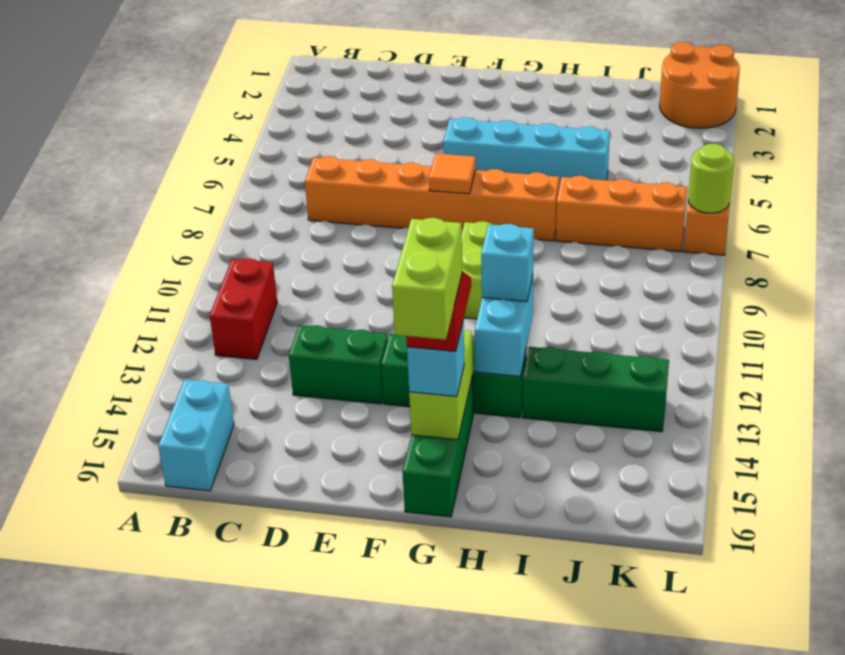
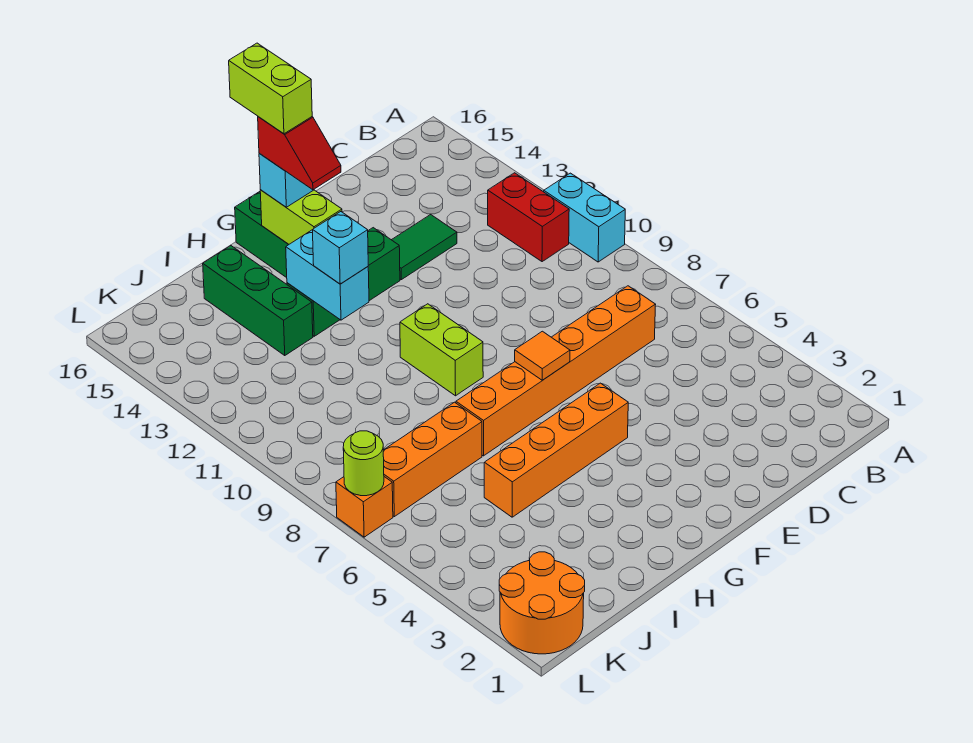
cyan brick B15:B16 level 1 -> cyan brick A10:A11 level 1
green brick D13:E13 level 1 -> green tile D13:E13 level 1
cyan brick F5:I5 level 1 -> orange brick F5:I5 level 1
green brick I13:K13 level 1 -> green brick I13:I15 level 1

